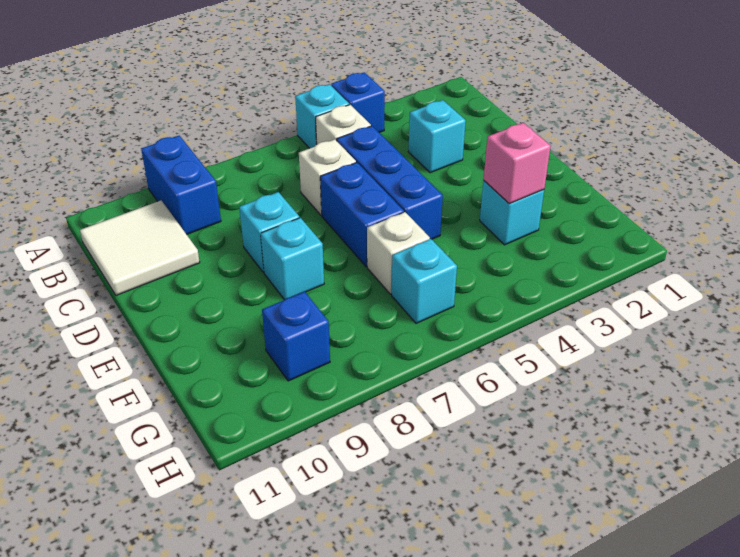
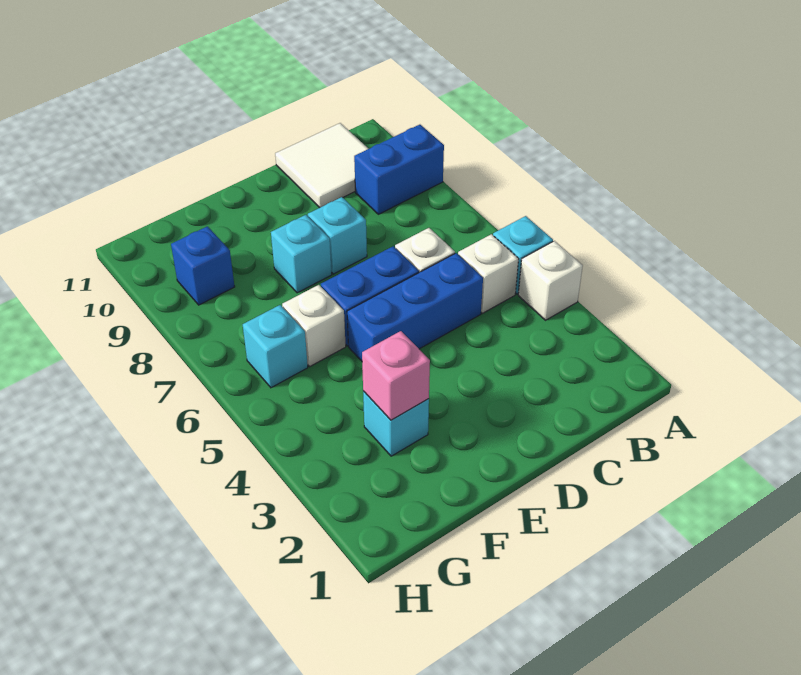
blue brick A4 level 1 -> white brick A4 level 1
cyan brick C3 level 1 -> none

